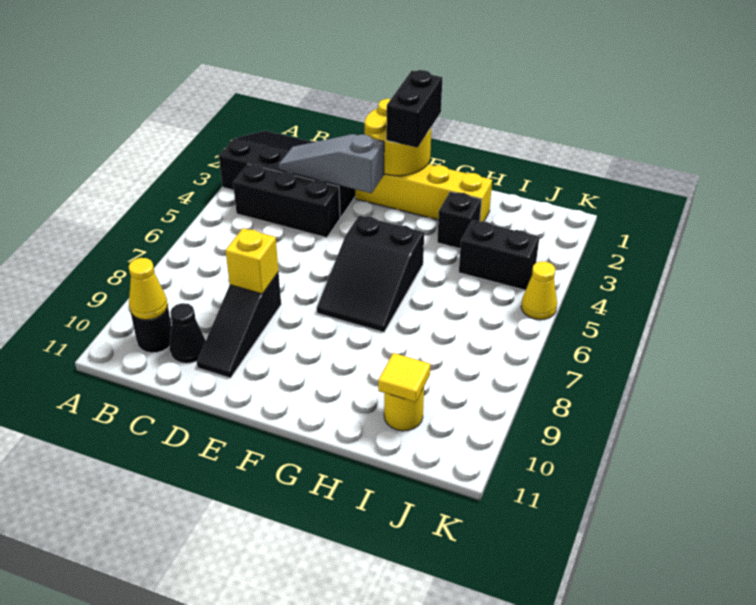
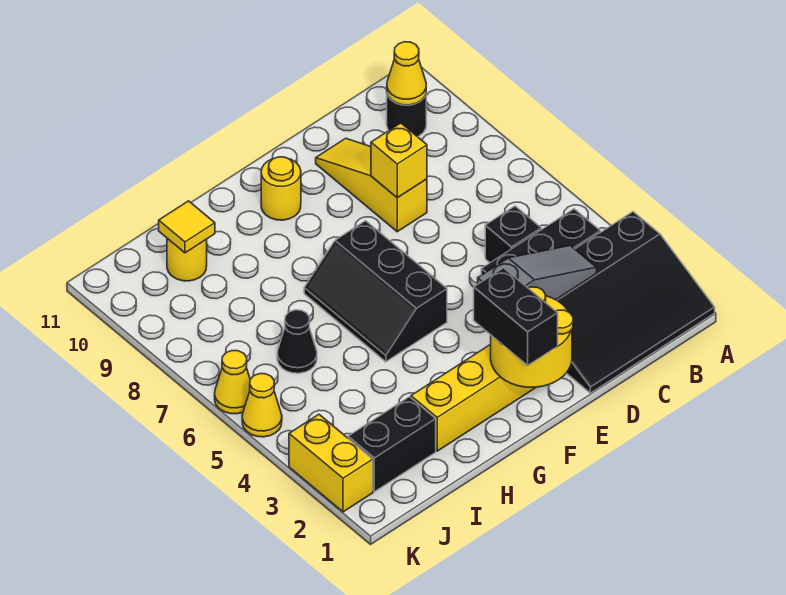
black cone C10 level 1 -> black cone I6 level 1
black slope D8:D10 level 1 top 8 -> yellow slope D8:D10 level 1 top 8
black slope F5:G7 level 1 top 5 -> black slope F5:G7 level 1 top F
none -> yellow round brick F10 level 1
black brick H3 level 1 -> black brick C5 level 1
black brick I4:J4 level 1 -> black brick I2:J2 level 1
none -> yellow brick K2:K3 level 1
none -> yellow cone K6 level 1

